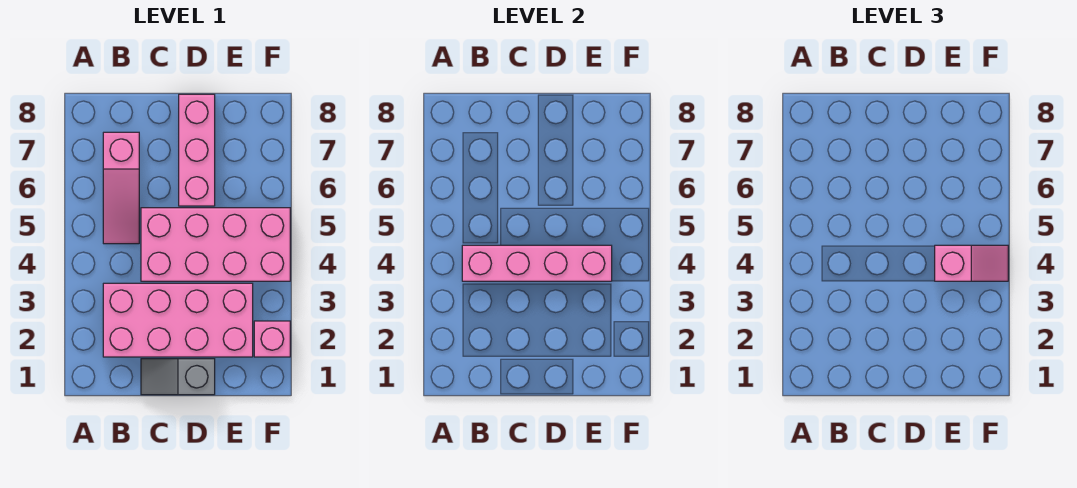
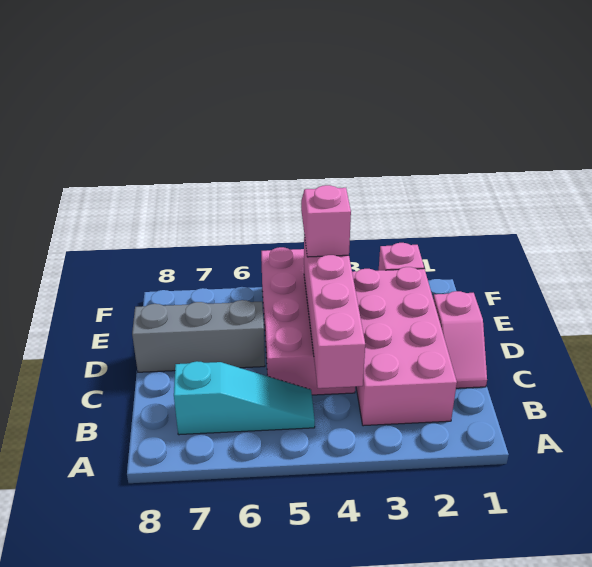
pink slope B5:B7 level 1 top 7 -> cyan slope B5:B7 level 1 top 7
grey slope C1:D1 level 1 top D -> pink slope C1:D1 level 1 top D
pink brick D6:D8 level 1 -> grey brick D6:D8 level 1

